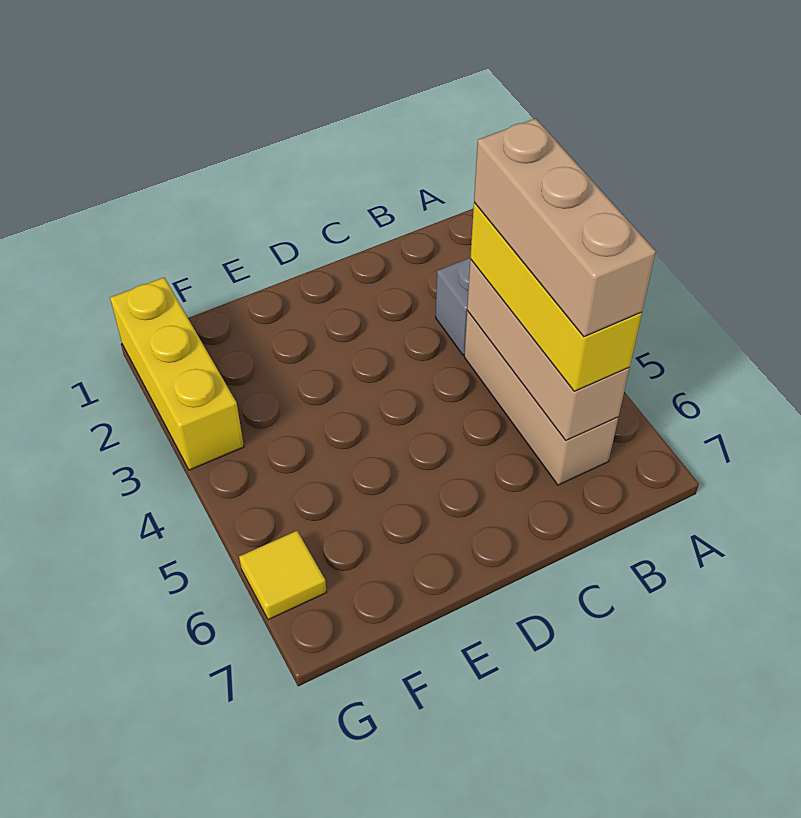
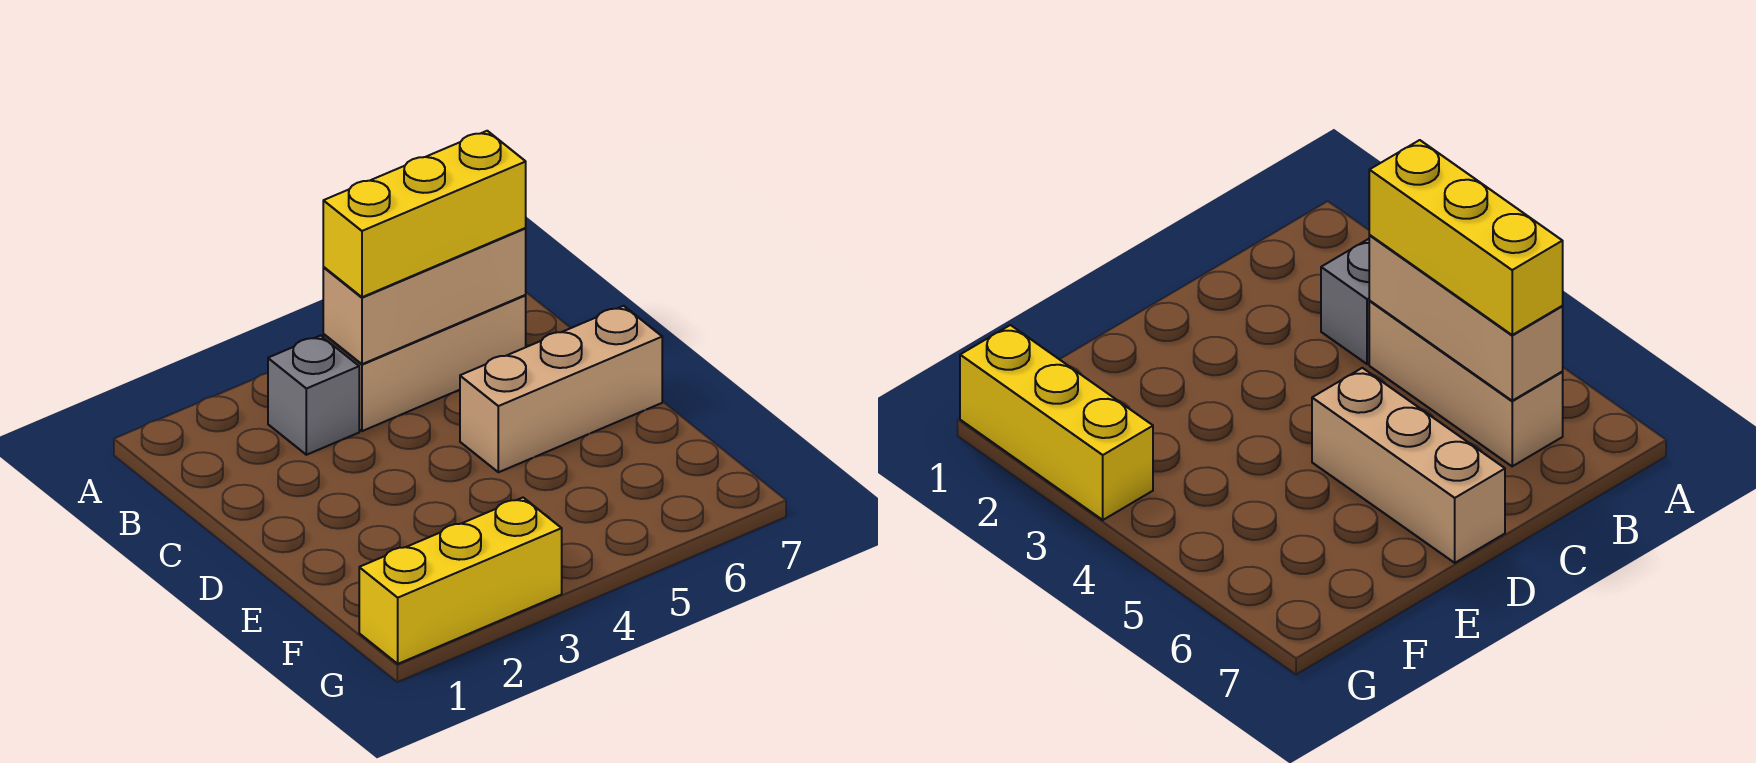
tan brick B4:B6 level 4 -> tan brick D5:D7 level 1
yellow tile G6 level 1 -> none

